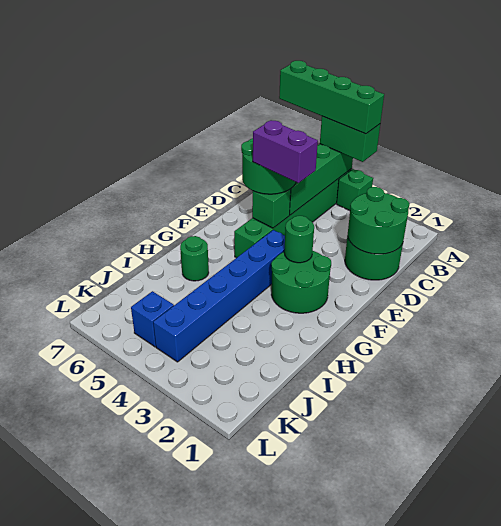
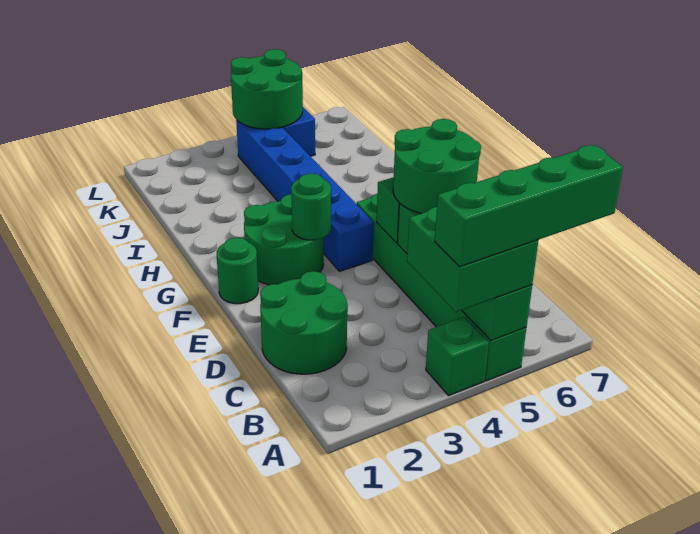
green brick A4:A5 level 3 -> green brick A4:B5 level 3
green round brick C1:D2 level 2 -> green round brick K4:L5 level 2
purple brick E4:E5 level 4 -> none
green round brick H6 level 1 -> green round brick F1 level 1

